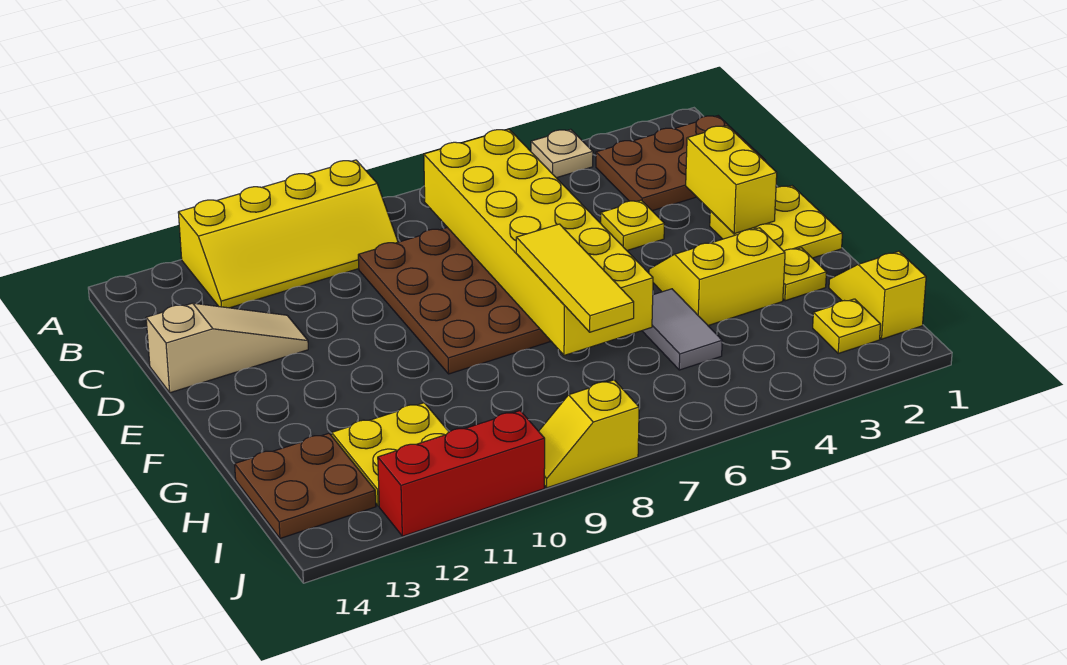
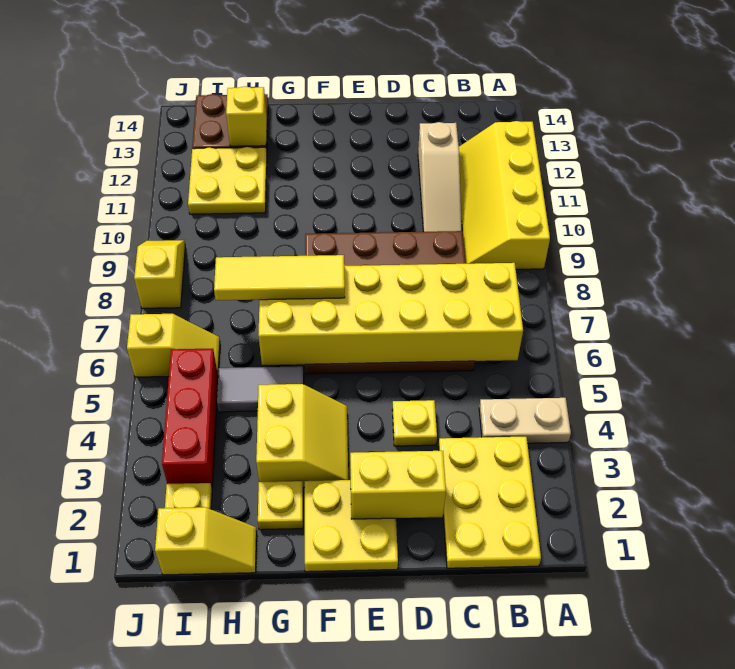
tan plate A4 level 1 -> tan plate A4:B4 level 1
brown plate B1:C3 level 1 -> yellow plate B1:C3 level 1
tan slope D12:D14 level 1 top 14 -> tan slope C10:C12 level 1 top 12
none -> yellow brick H13 level 2
none -> yellow slope I6:J6 level 1 top J
red brick J10:J12 level 1 -> red brick I3:I5 level 1

